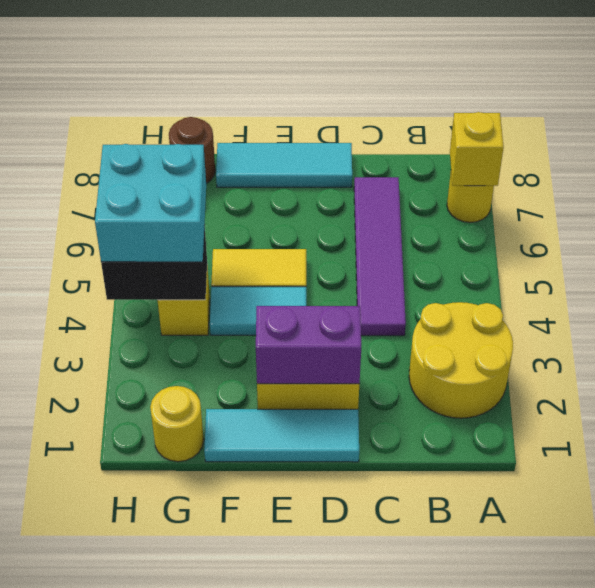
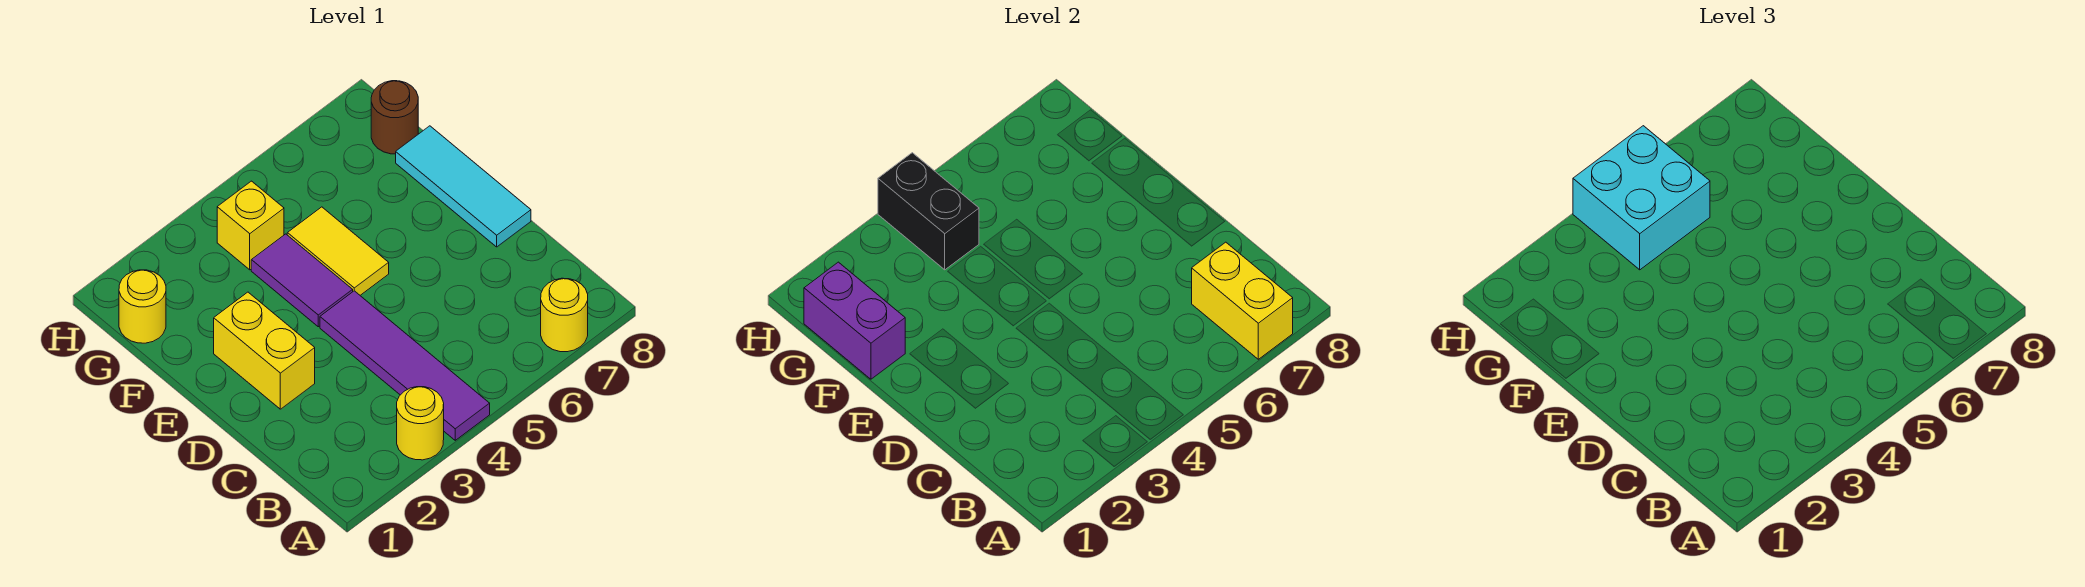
yellow round brick A2:B3 level 1 -> yellow round brick A3 level 1
yellow brick A7 level 2 -> yellow brick A7:B7 level 2
purple tile C4:C7 level 1 -> purple tile A4:D4 level 1
cyan tile D1:F1 level 1 -> none
purple brick D2:E2 level 2 -> purple brick F1:G1 level 2
cyan tile E4:F4 level 1 -> purple tile E4:F4 level 1

